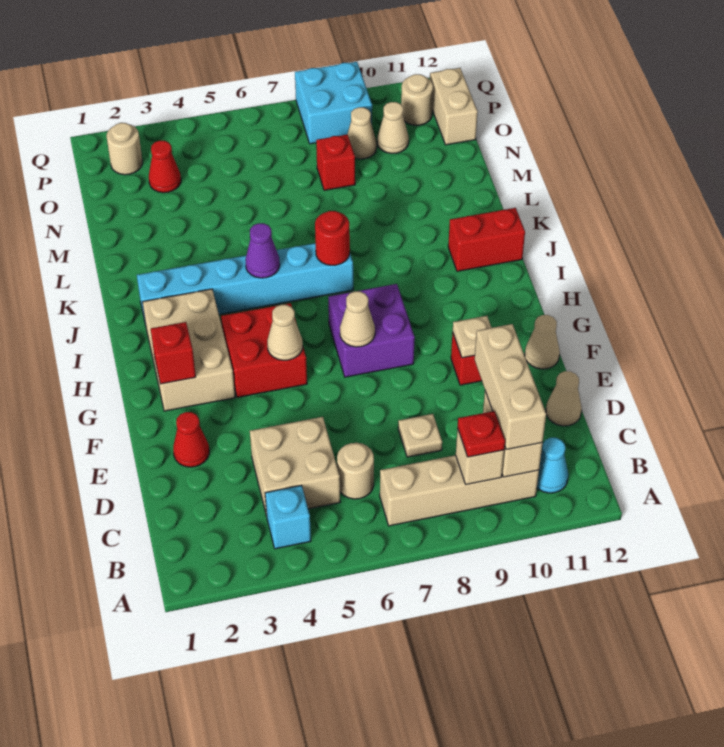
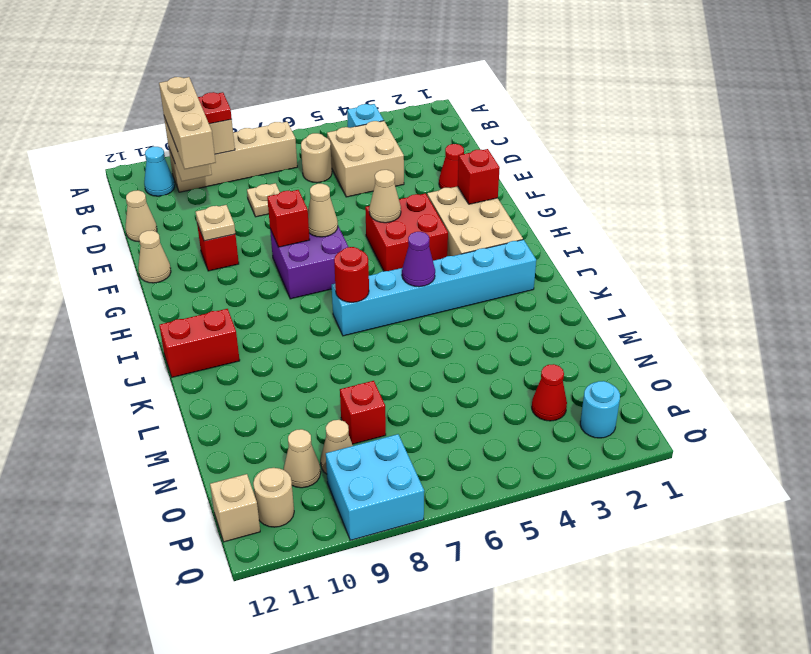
none -> red brick G8 level 2
tan brick O12:P12 level 1 -> tan brick P12 level 1
tan round brick P2 level 1 -> cyan round brick P2 level 1

